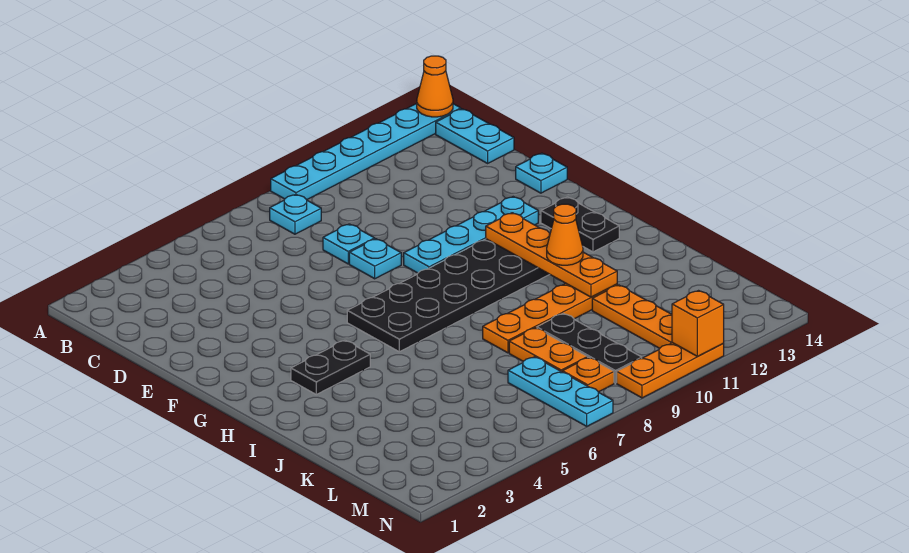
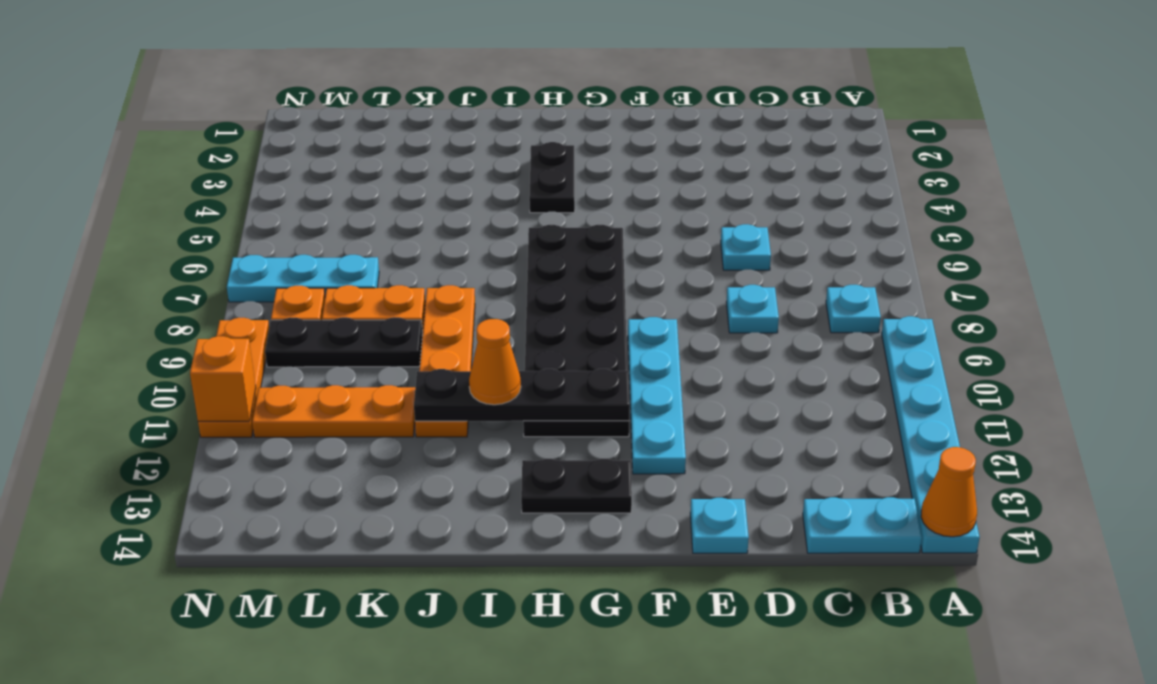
cyan plate E8 level 1 -> cyan plate D6 level 1
orange plate G11:J11 level 2 -> black plate G11:J11 level 2

